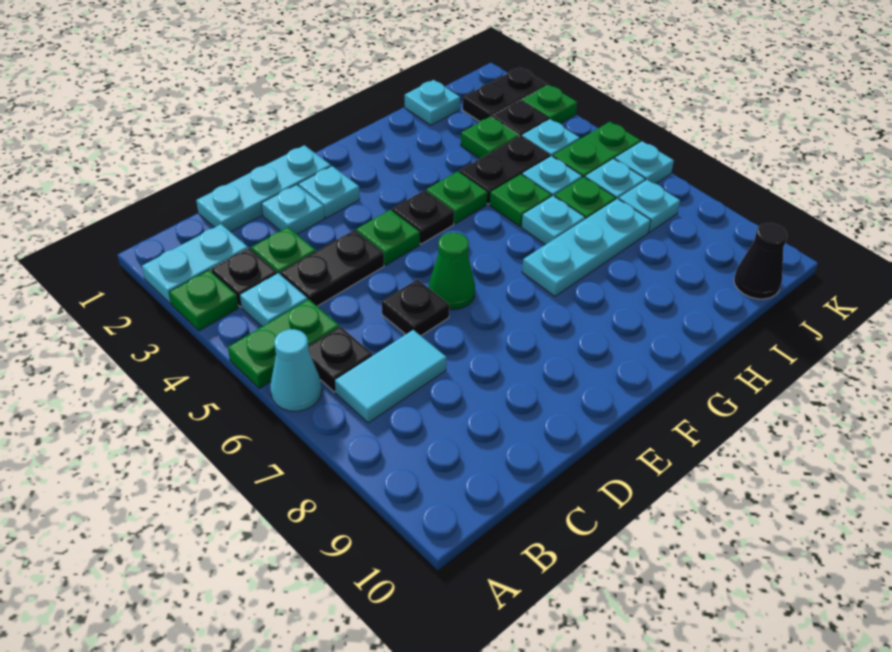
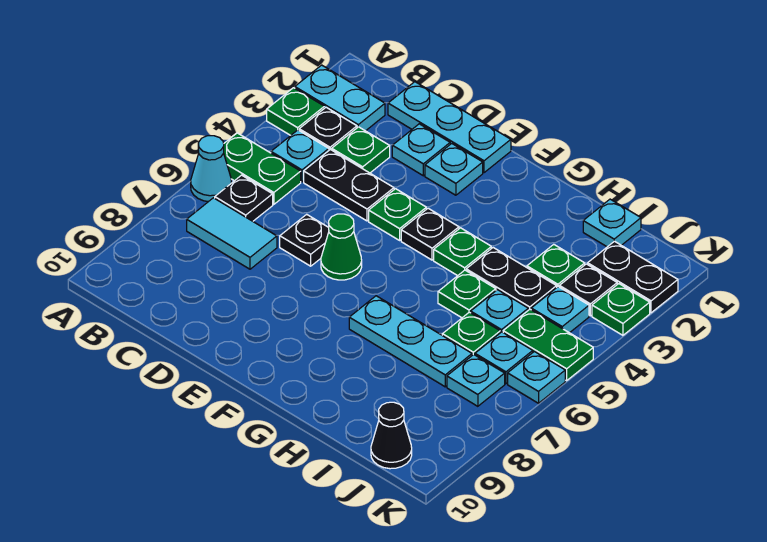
cyan plate H6 level 1 -> none

